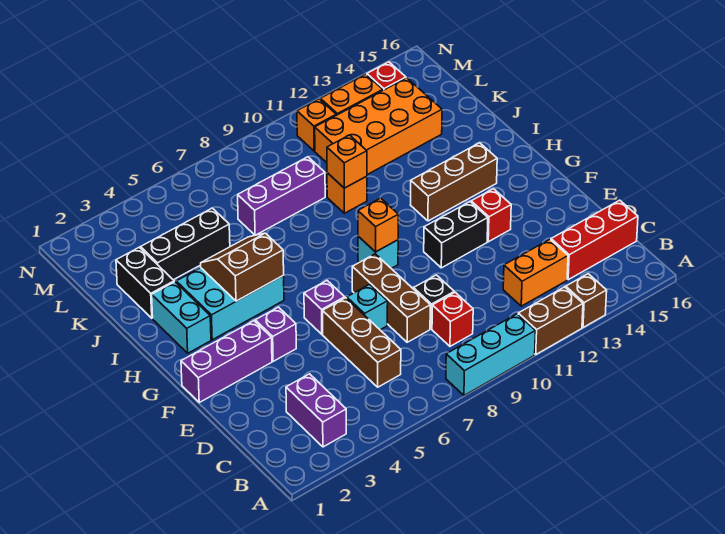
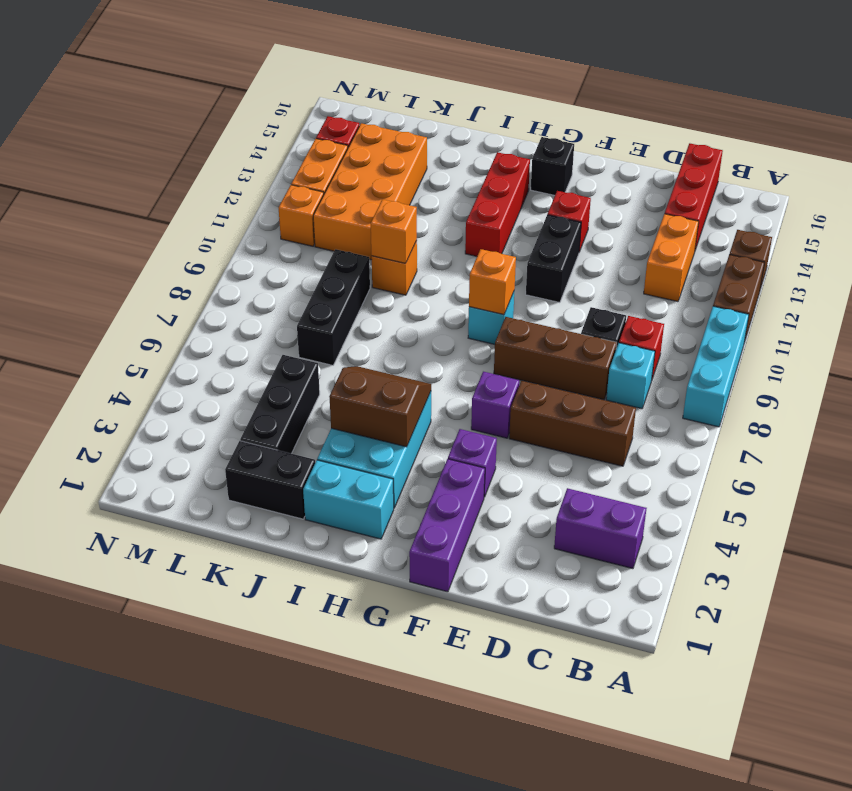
cyan brick E7 level 1 -> cyan brick C8 level 1
none -> black brick G15 level 1
brown slope H4:I5 level 2 top H -> brown slope H4:I5 level 2 top 4
brown brick H12:H14 level 1 -> red brick H12:H14 level 1
purple brick K7:K9 level 1 -> black brick K7:K9 level 1

